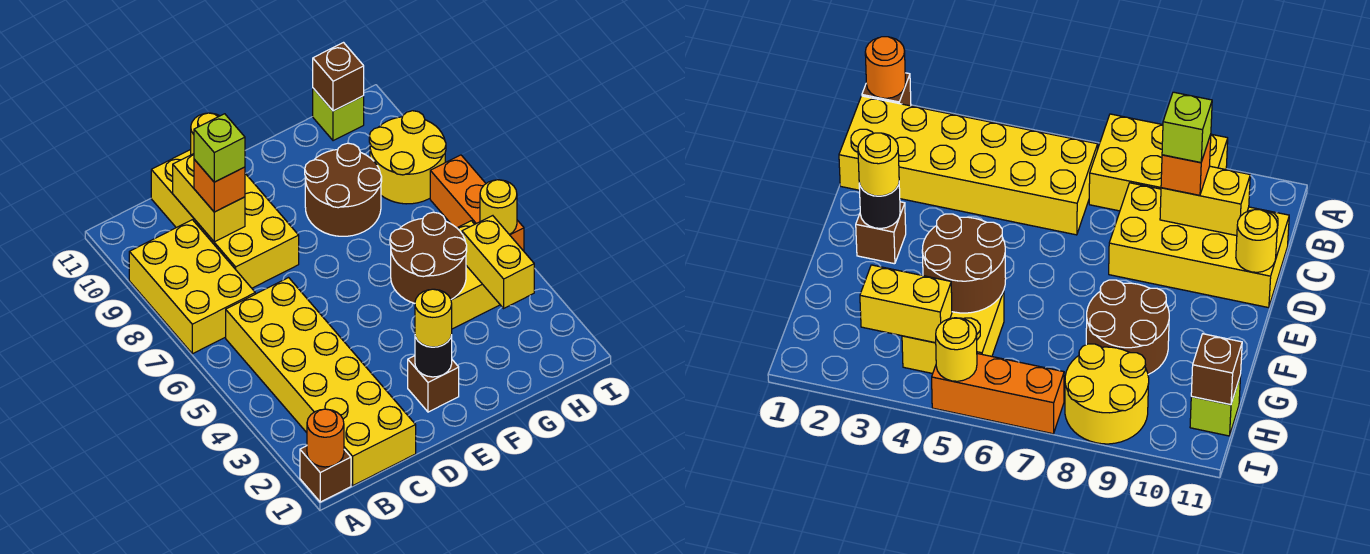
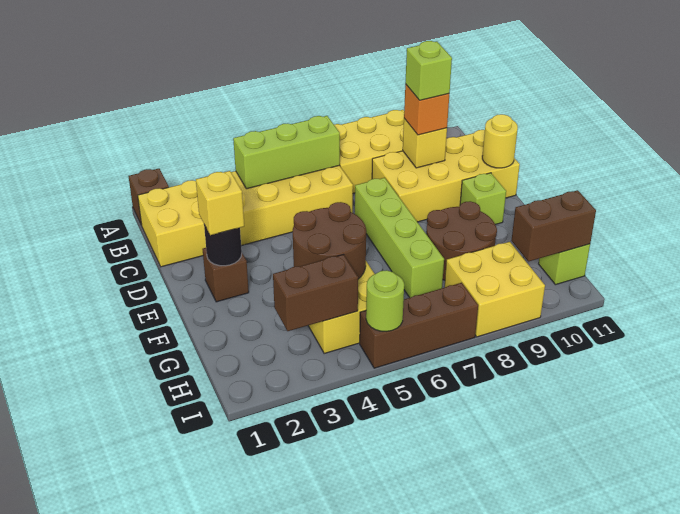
orange round brick A1 level 2 -> none
none -> lime brick B4:B6 level 2
yellow brick C9:C10 level 2 -> yellow brick C9 level 2
none -> lime brick D7:G7 level 1
yellow round brick E2 level 3 -> yellow brick E2 level 3
none -> lime brick E10 level 1
yellow brick H3:H4 level 2 -> brown brick H3:H4 level 2
yellow round brick H8:I9 level 1 -> yellow brick H8:I9 level 1
brown brick H11 level 2 -> brown brick H10:H11 level 2
orange brick I5:I7 level 1 -> brown brick I5:I7 level 1
yellow round brick I5 level 2 -> lime round brick I5 level 2

